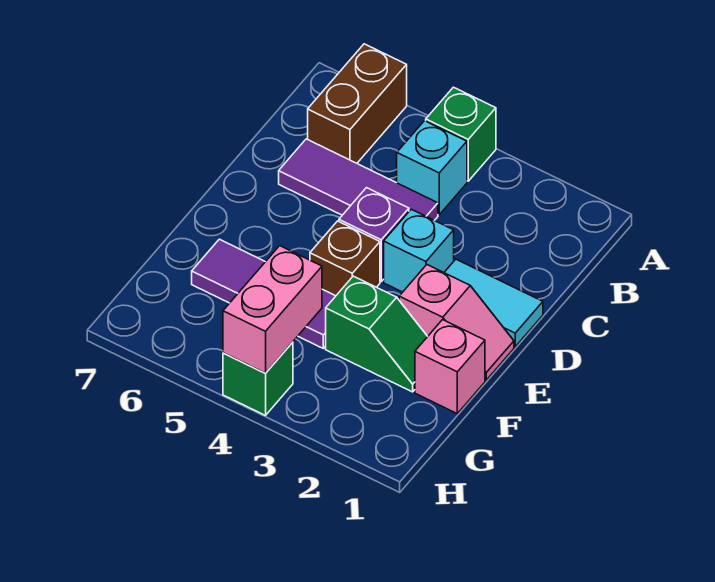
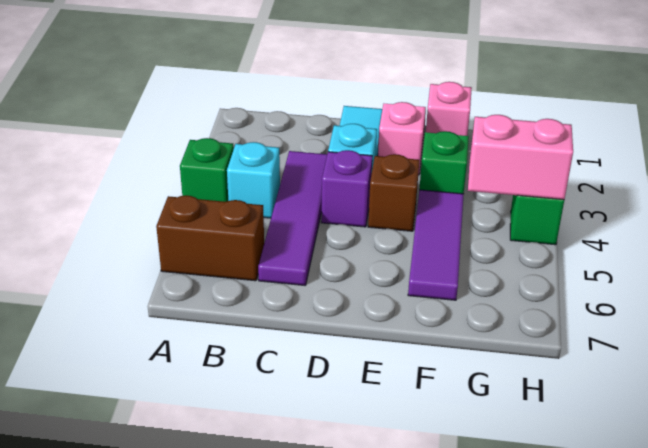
purple tile C4:C6 level 1 -> purple tile C3:C6 level 1

